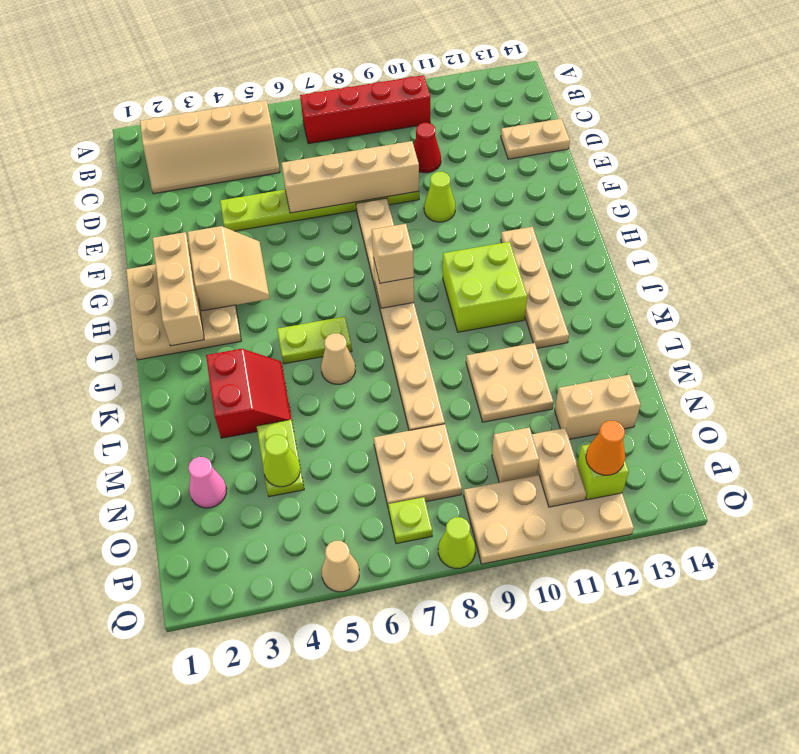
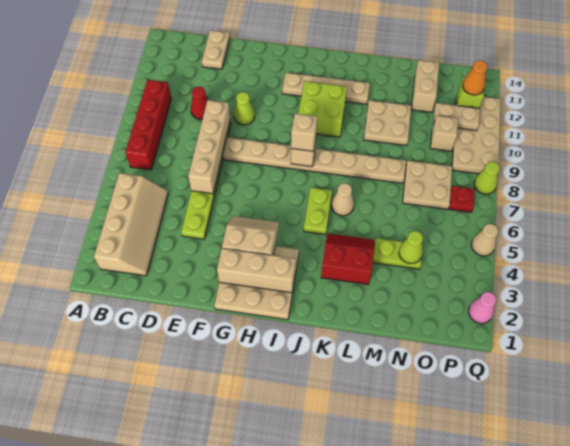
pink cone N2 level 1 -> pink cone Q2 level 1
lime plate P7 level 1 -> red plate P7 level 1

